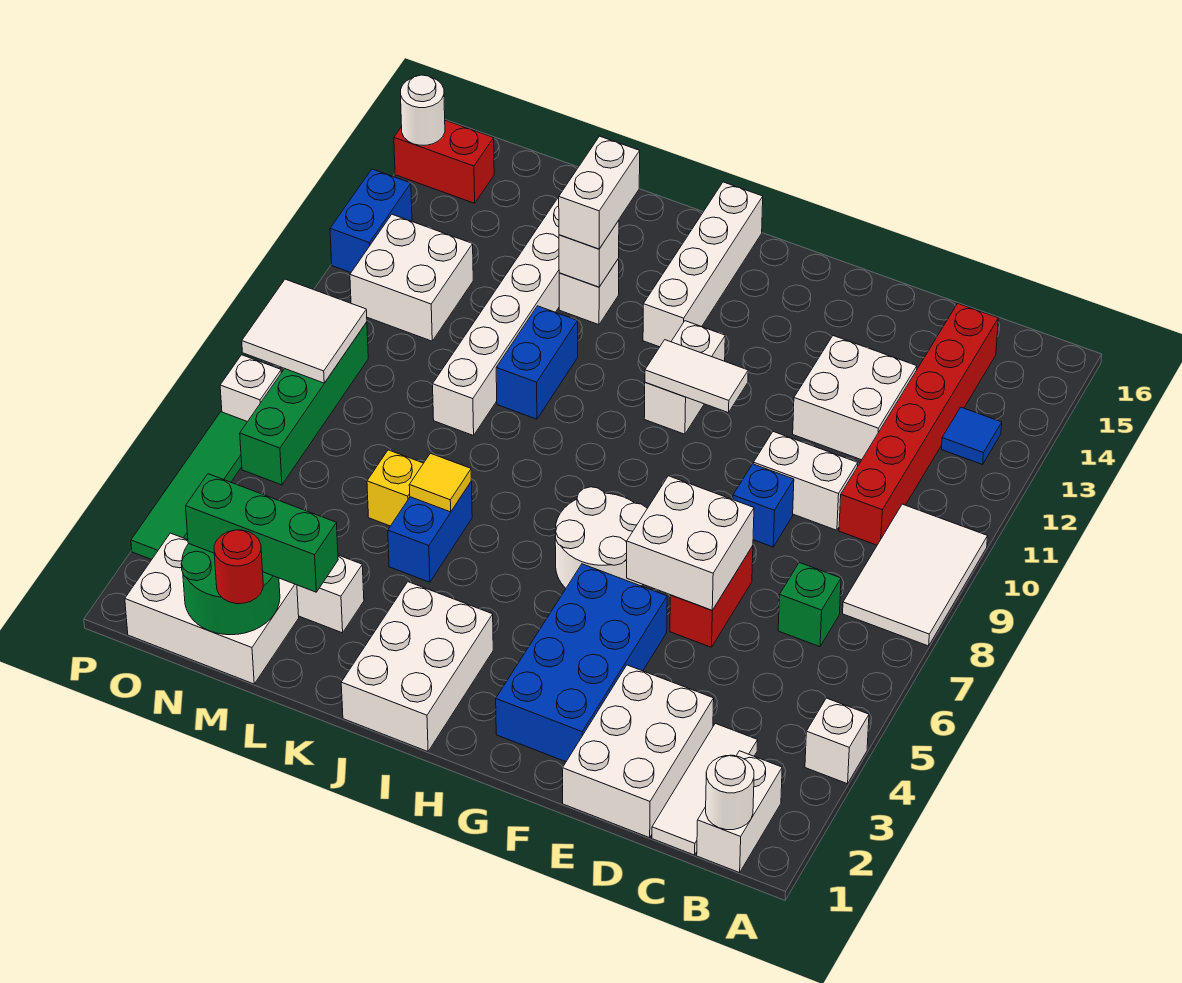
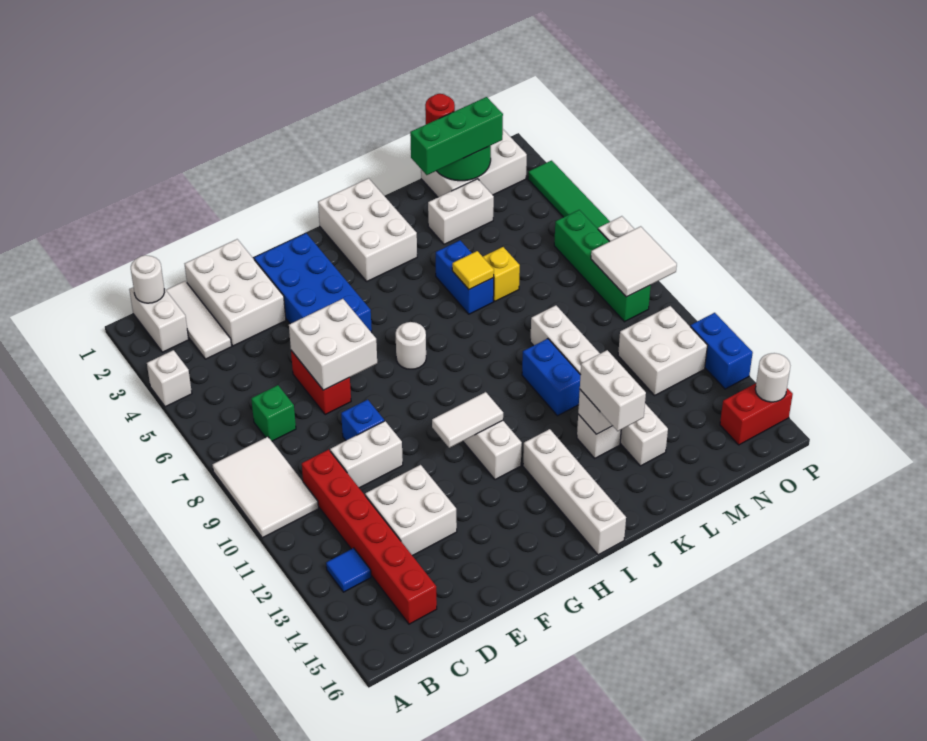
white round brick G6:H7 level 1 -> white round brick H7 level 1

